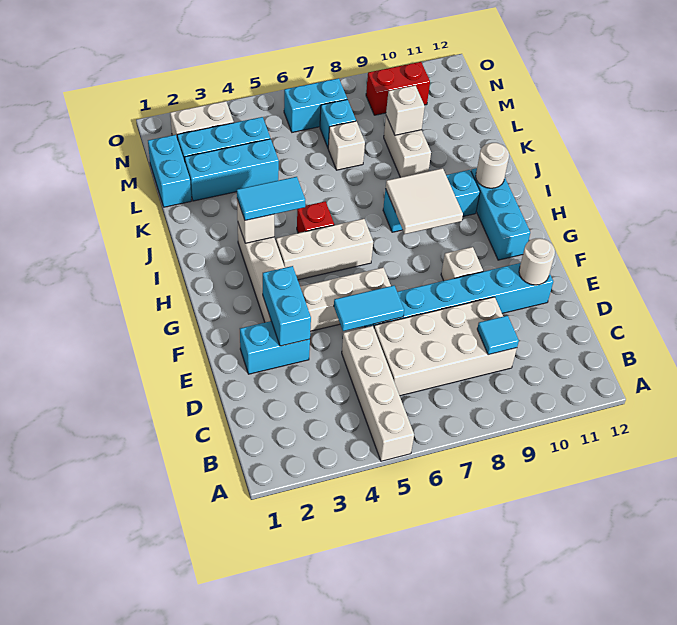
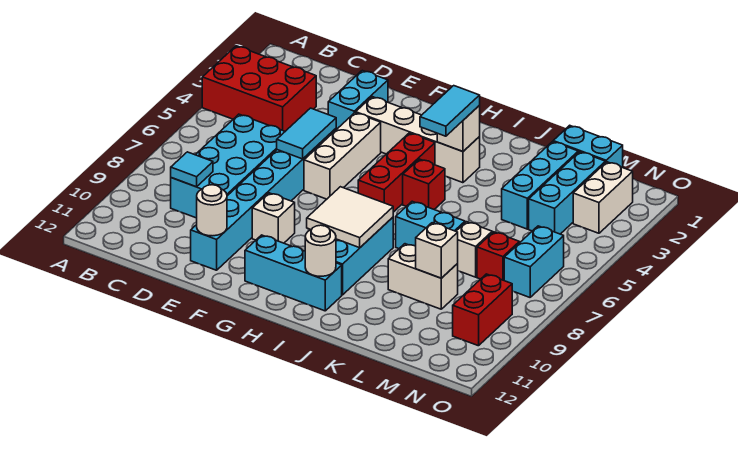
none -> red brick A3:C4 level 1
white brick A5:D5 level 1 -> none
white brick C6:D9 level 1 -> cyan brick C6:D9 level 1
cyan brick E3:F3 level 2 -> cyan brick J7:K7 level 1
white brick H4:H6 level 1 -> red brick H4:H6 level 1
cyan brick M7 level 1 -> red brick M7 level 1

